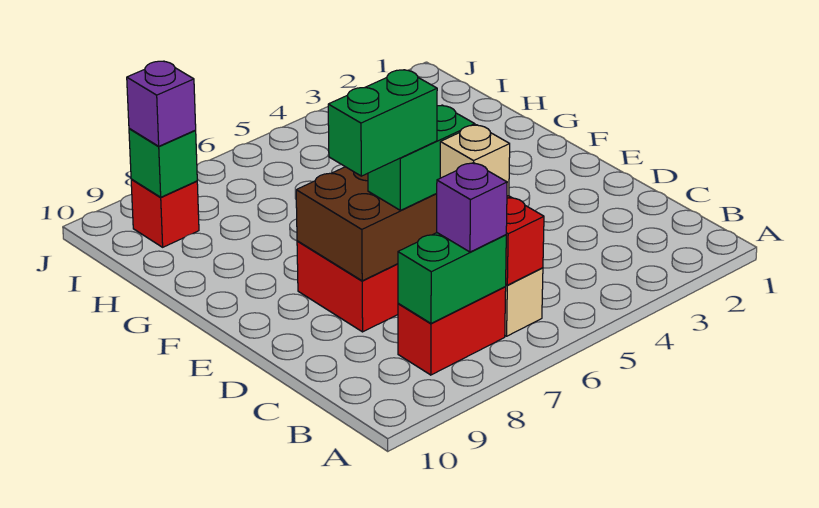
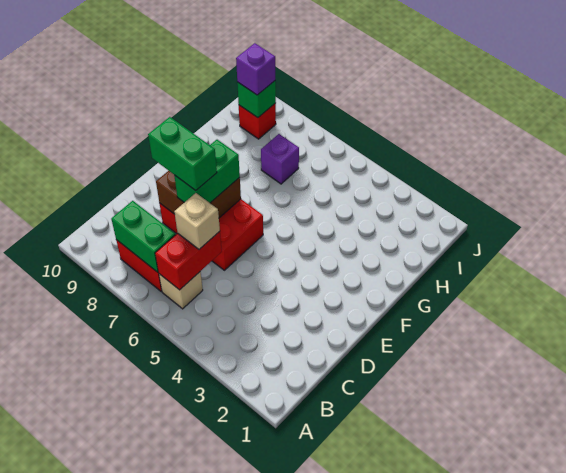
purple brick B7 level 3 -> purple brick H7 level 1
green brick D6:D7 level 3 -> green brick D7:E7 level 3

